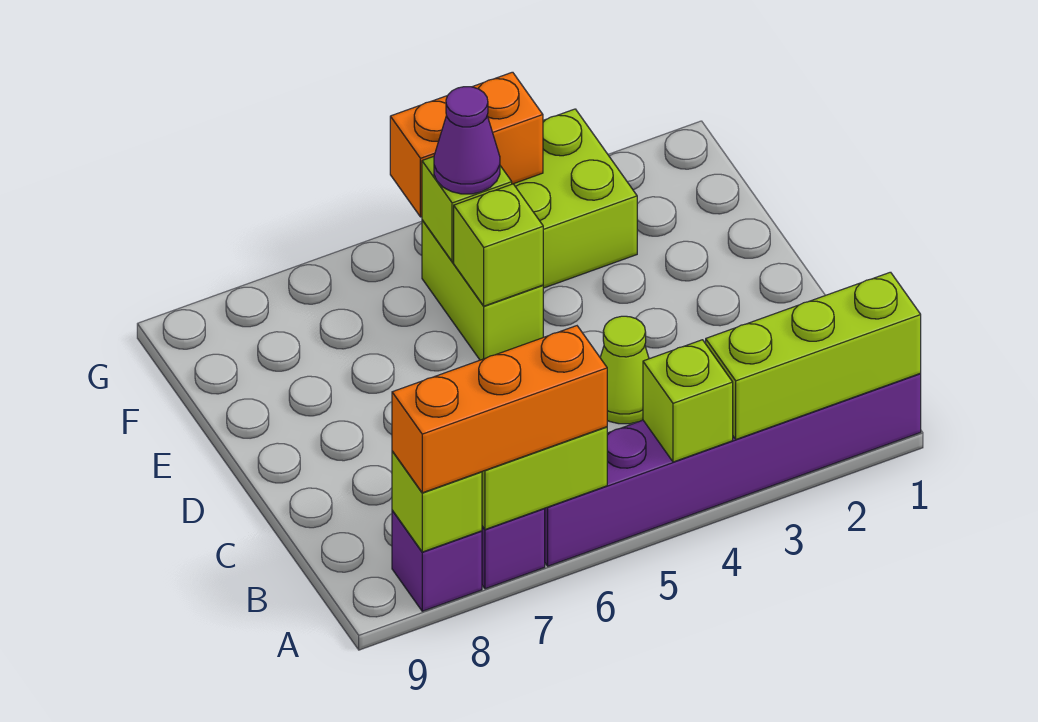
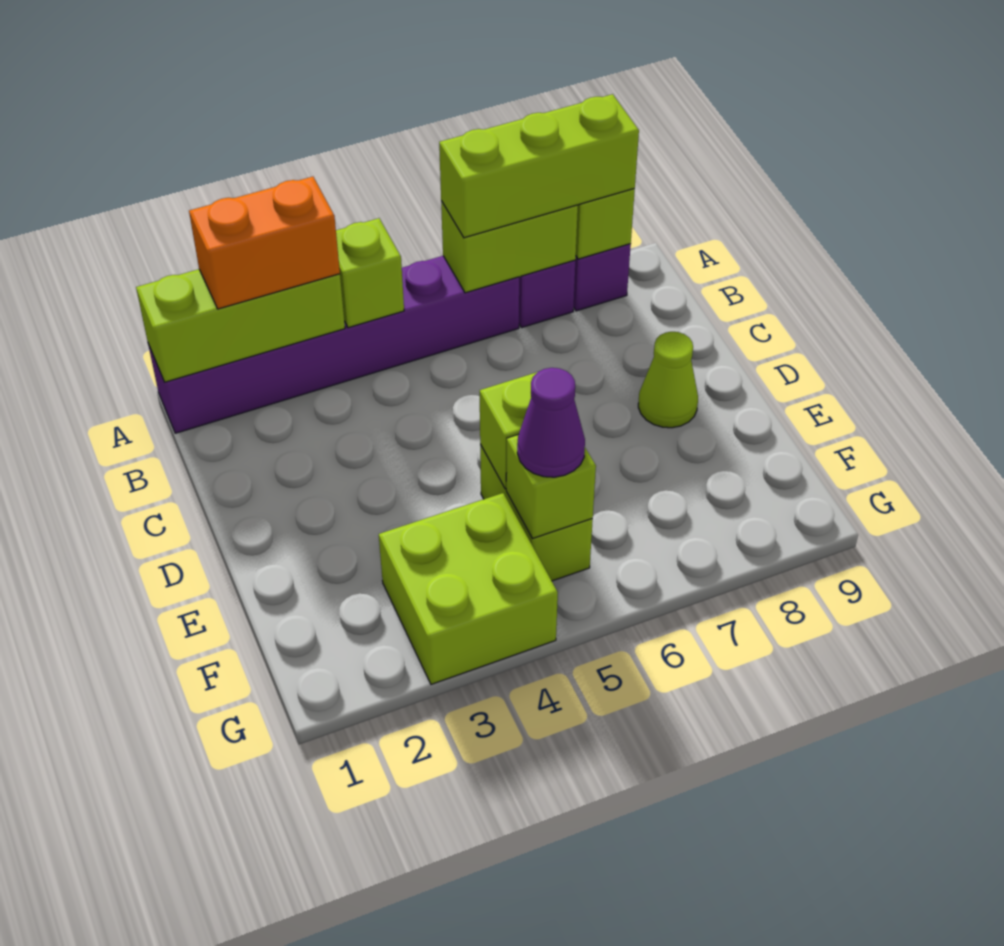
orange brick A6:A8 level 3 -> lime brick A6:A8 level 3
lime cone C4 level 1 -> lime cone D8 level 1
orange brick G4:G5 level 2 -> orange brick A2:A3 level 3

